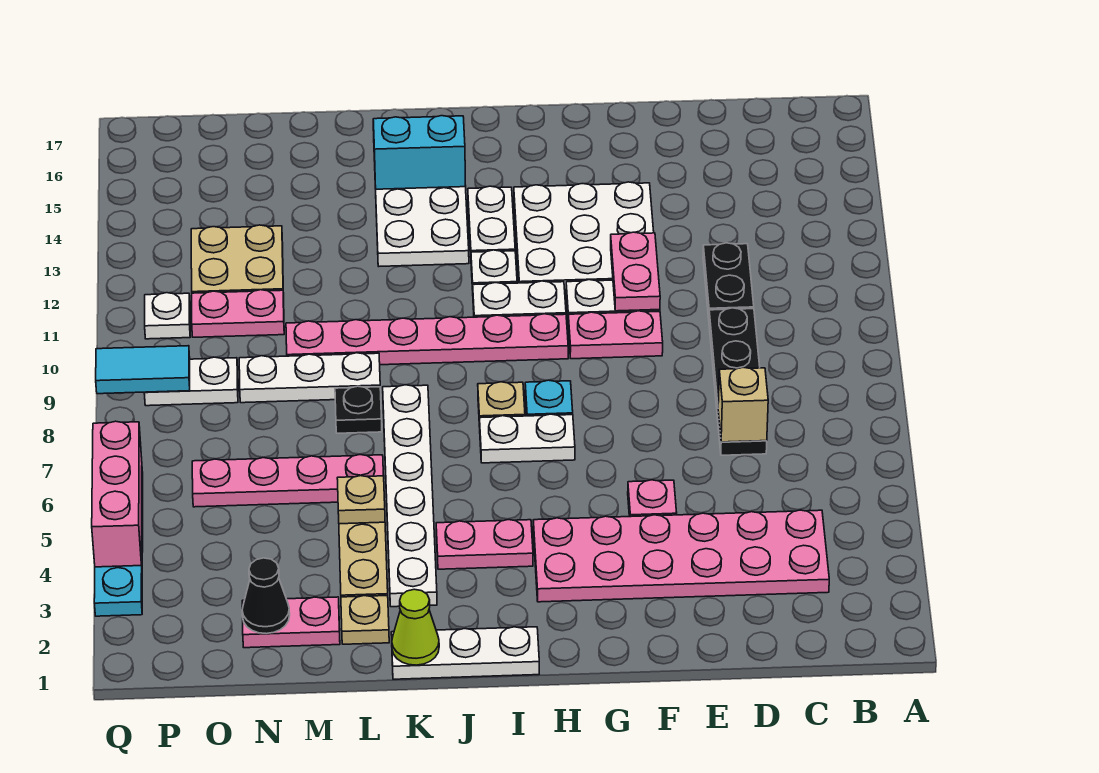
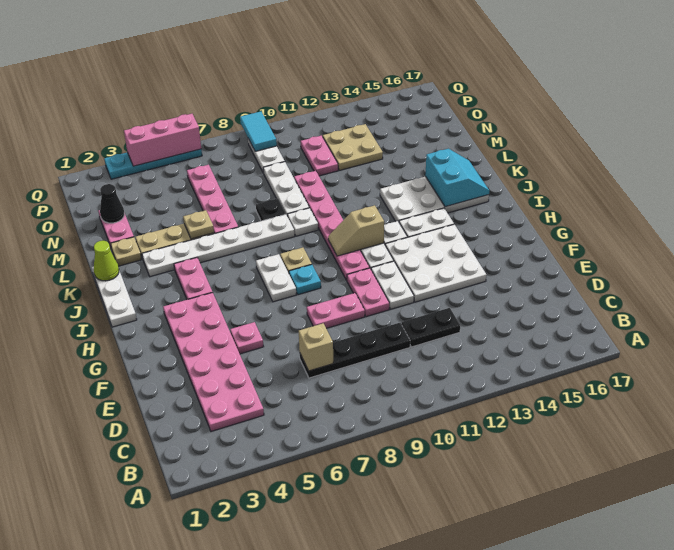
pink plate F11:F12 level 2 -> pink plate F8:F9 level 1
none -> tan slope I10:I11 level 2 top 11
white plate P11 level 1 -> white plate K9 level 1

